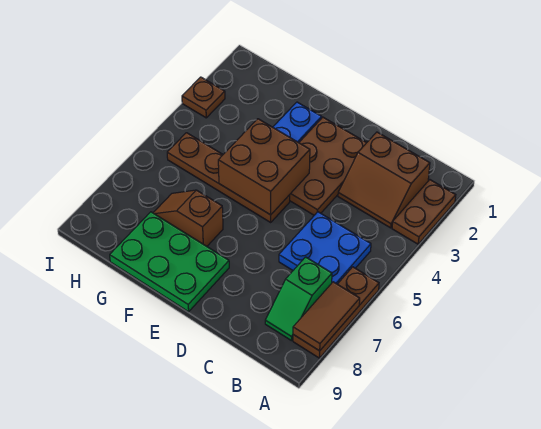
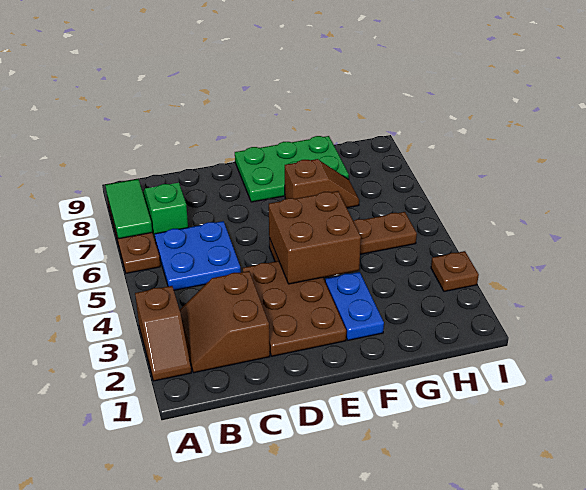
brown plate A2:A3 level 1 -> brown slope A2:A3 level 1 top 3
brown tile A7:A8 level 2 -> green tile A7:A8 level 2
brown slope B2:C3 level 1 top 2 -> brown slope B2:C3 level 1 top C

